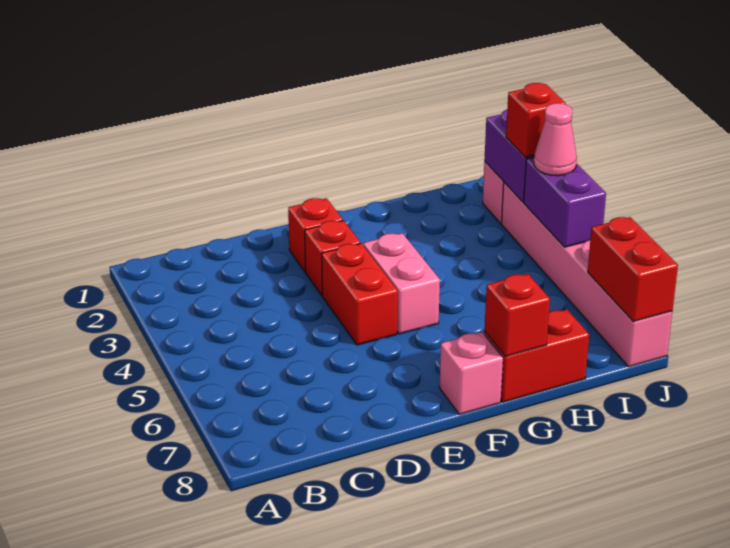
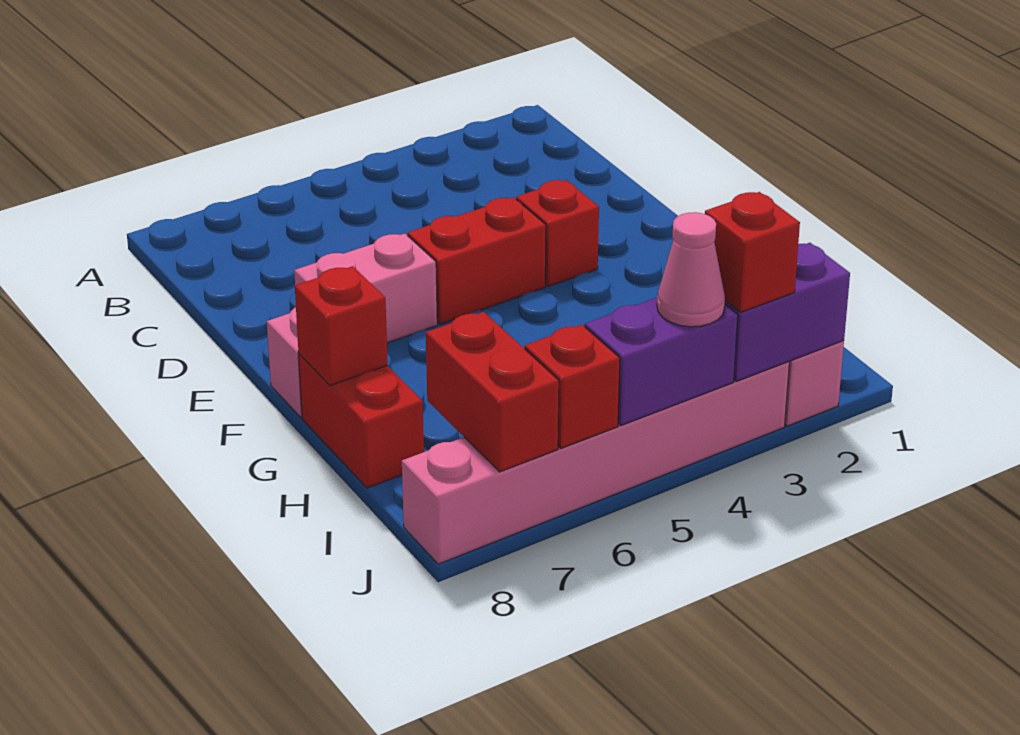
red brick E2 level 1 -> red brick J6 level 2
pink brick F4:F5 level 1 -> pink brick E6:E7 level 1
red brick J7:J8 level 2 -> red brick I7:J7 level 2

